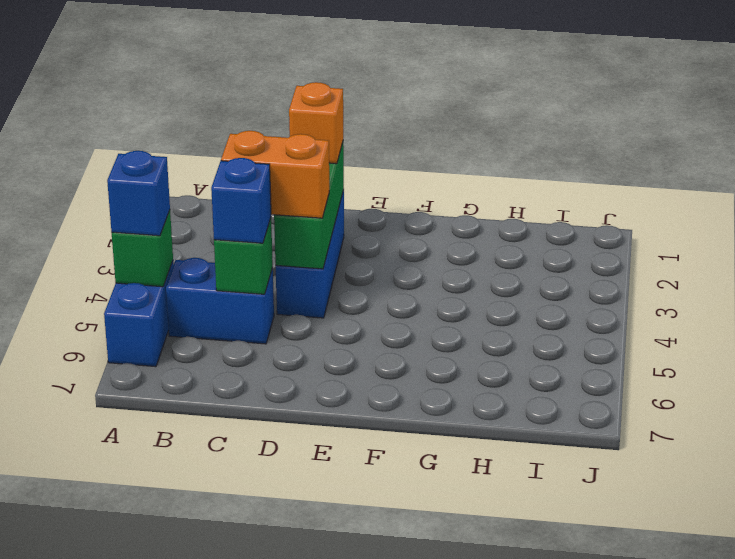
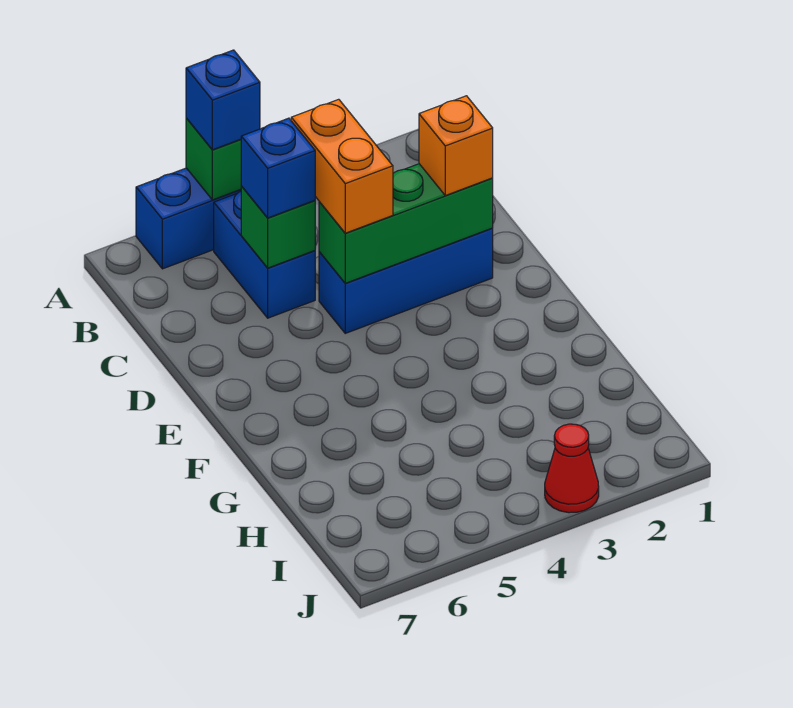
none -> red cone J3 level 1

